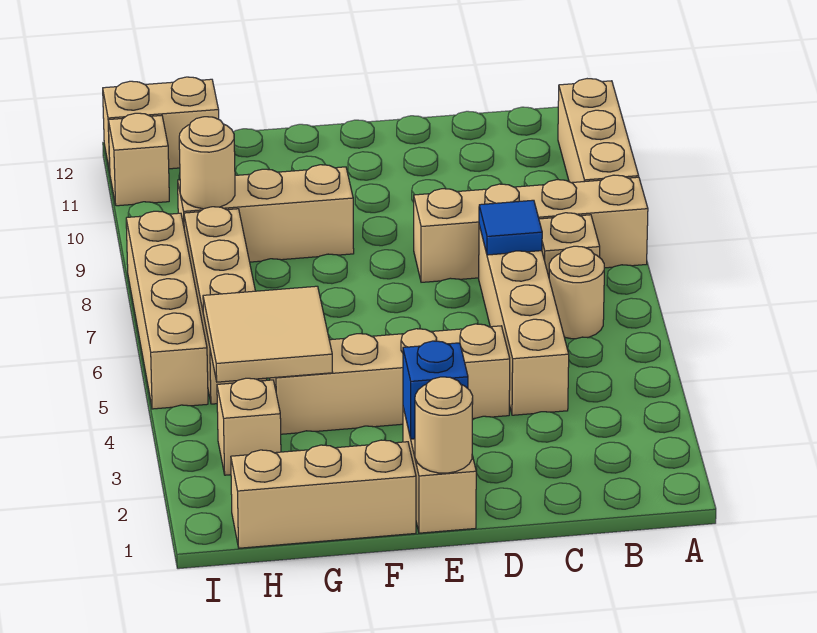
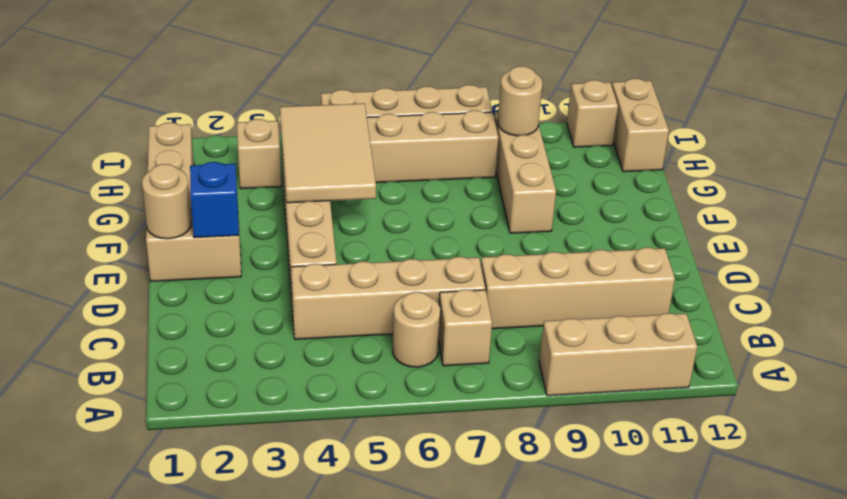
tan brick A8:D8 level 1 -> tan brick C8:C11 level 1
blue tile C7 level 2 -> none
tan tile G4:H5 level 2 -> tan tile F4:H5 level 2

